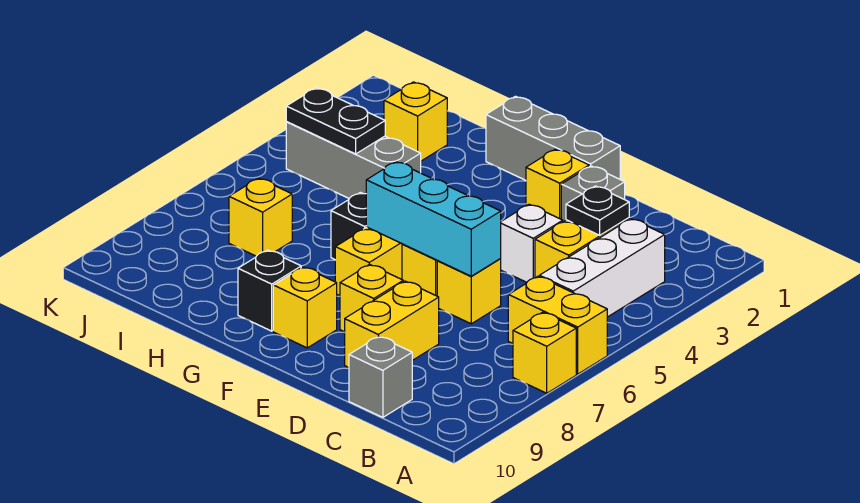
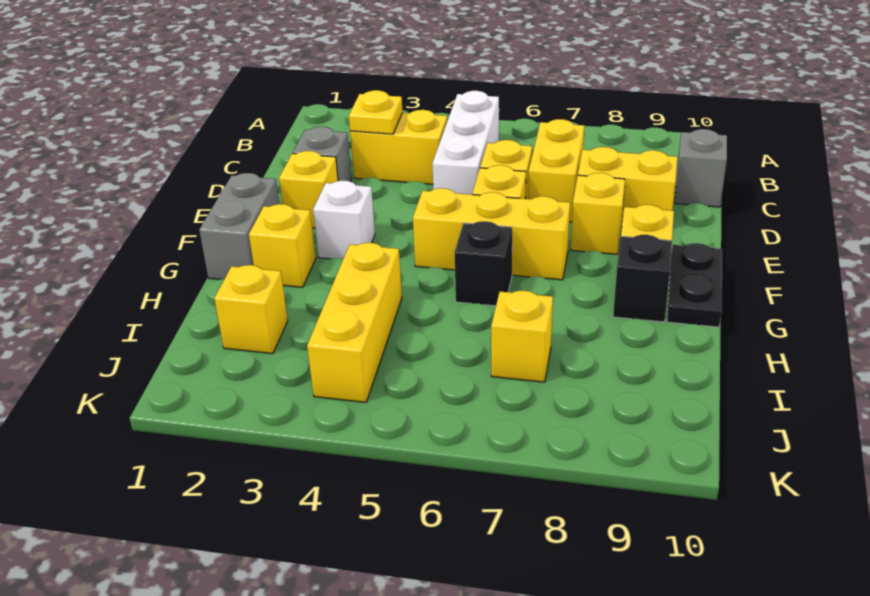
yellow brick A6:B6 level 1 -> yellow brick C7:D7 level 1
yellow brick A7 level 1 -> yellow brick G2 level 1
white brick B3:B5 level 1 -> white brick B5:D5 level 1
black plate C3 level 2 -> yellow plate C3 level 2
white brick D4 level 1 -> white brick F3 level 1
cyan brick D6:F6 level 2 -> none
grey brick E1:G1 level 1 -> grey brick F1:G1 level 1
grey brick H4:J4 level 1 -> yellow brick H4:J4 level 1
black plate I4:J4 level 2 -> black plate F10:G10 level 1

